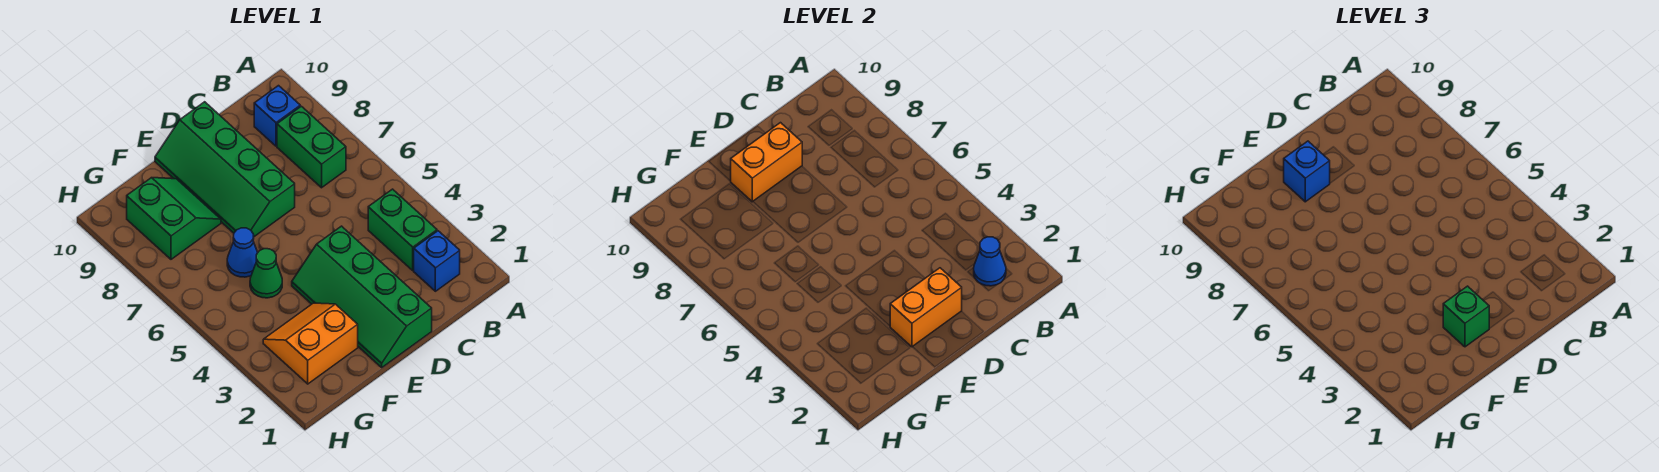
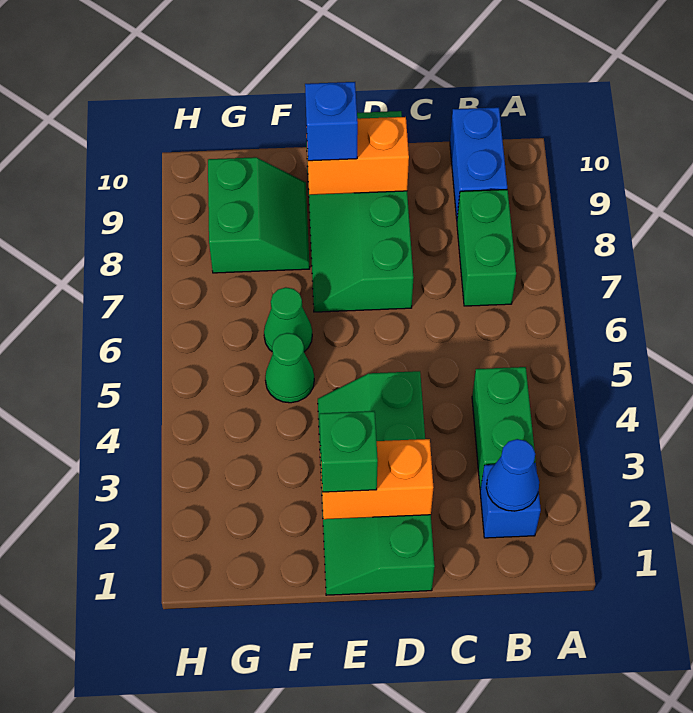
blue brick B9 level 1 -> blue brick B9:B10 level 1
orange slope F2:G3 level 1 top 2 -> none
blue cone F6 level 1 -> green cone F6 level 1

